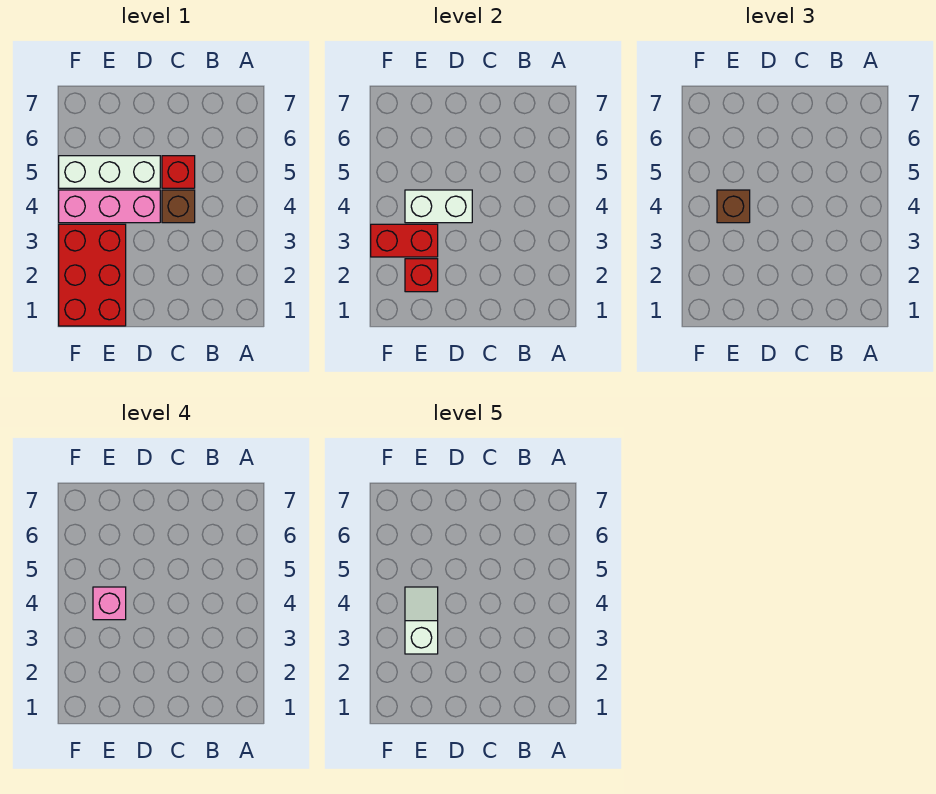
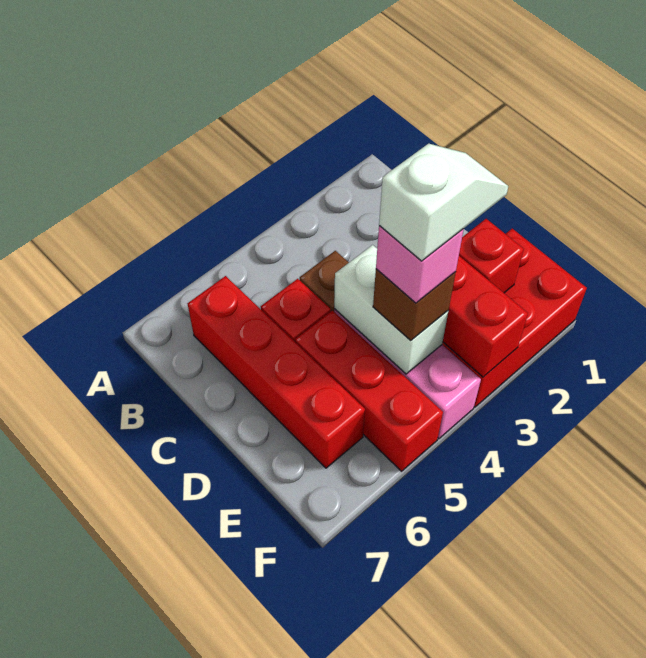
none -> red brick B6:E6 level 1
white brick D5:F5 level 1 -> red brick D5:F5 level 1
white slope E3:E4 level 5 top 3 -> white slope E3:E4 level 5 top 4

